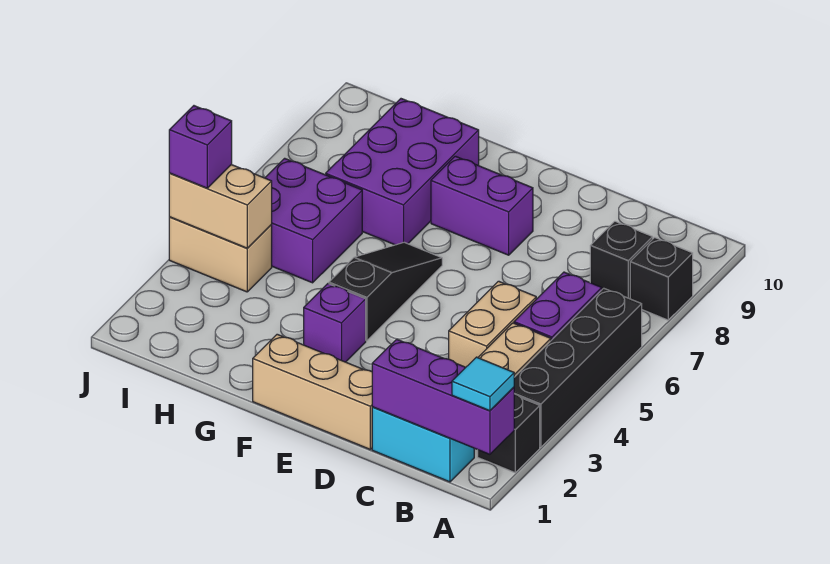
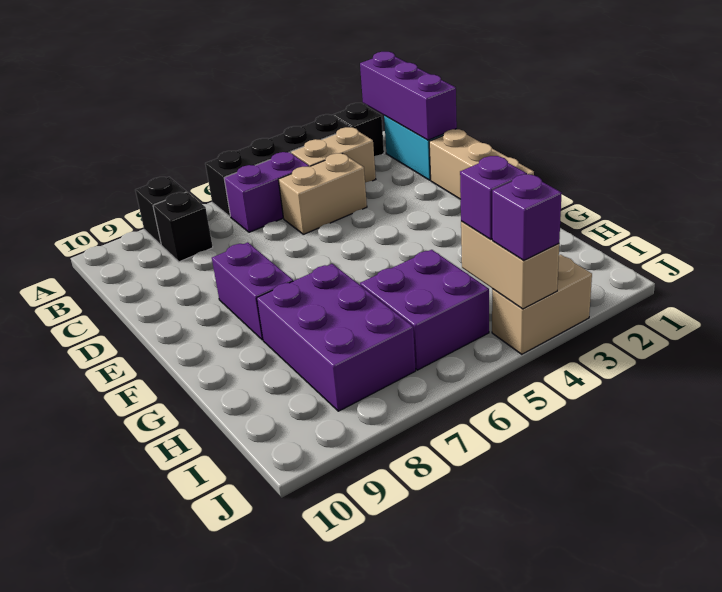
cyan tile A1 level 3 -> none
purple brick F3 level 1 -> purple brick I4 level 3
black slope F4:F6 level 1 top 4 -> none
purple brick G7:H9 level 1 -> purple brick G7:I8 level 1
tan brick I4:J4 level 1 -> tan brick J3:J4 level 1

